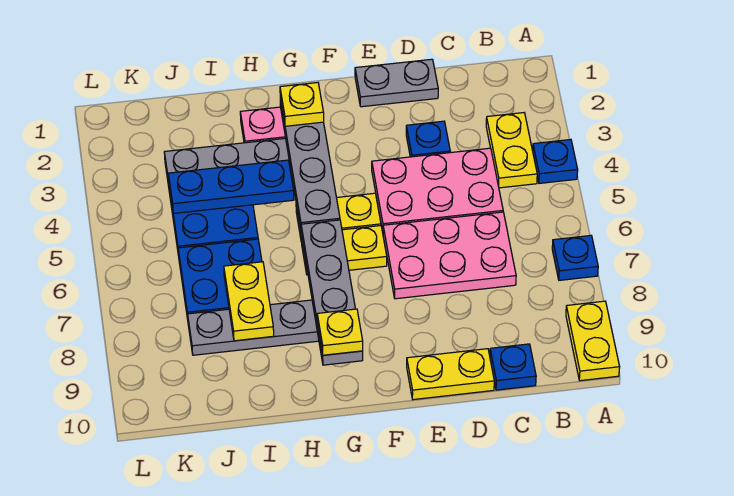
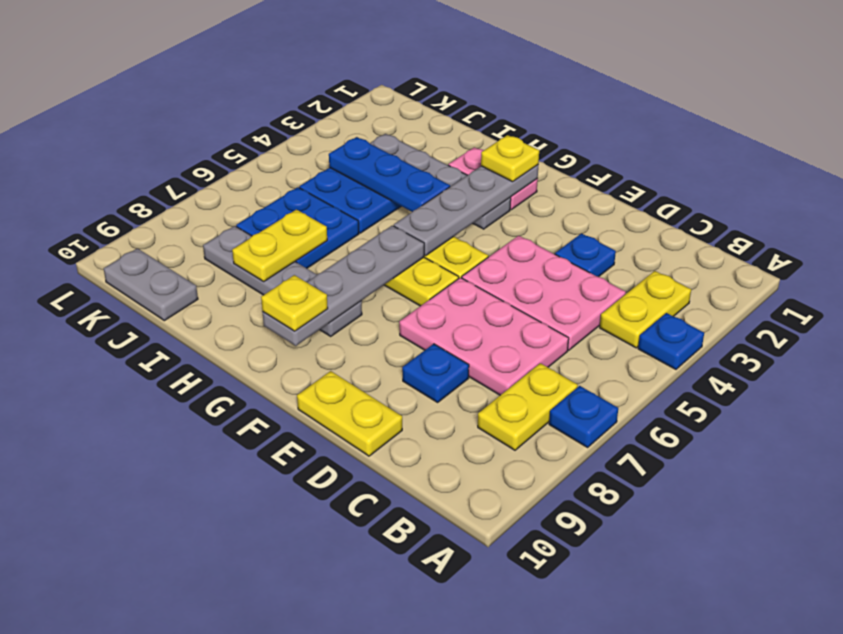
yellow plate A9:A10 level 1 -> yellow plate B7:B8 level 1
blue plate C10 level 1 -> blue plate D8 level 1
grey plate D1:E1 level 1 -> grey plate J10:K10 level 1

